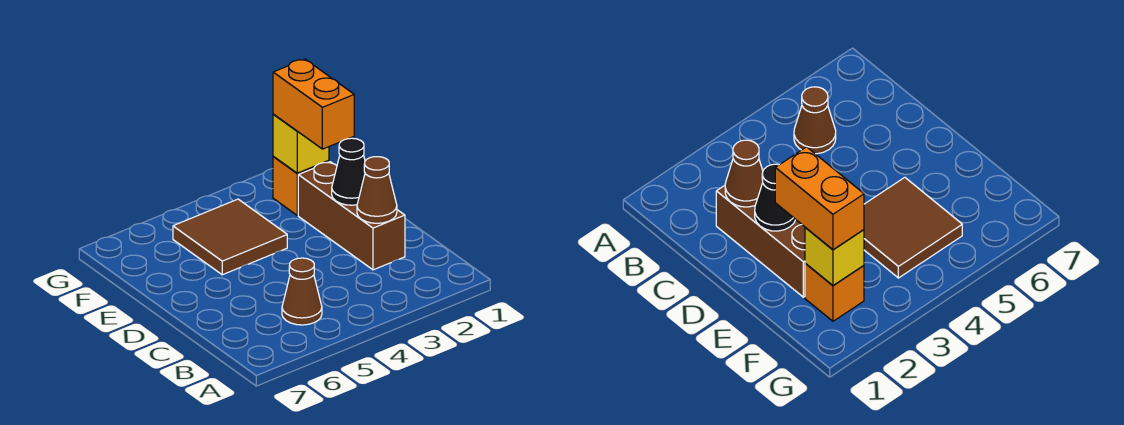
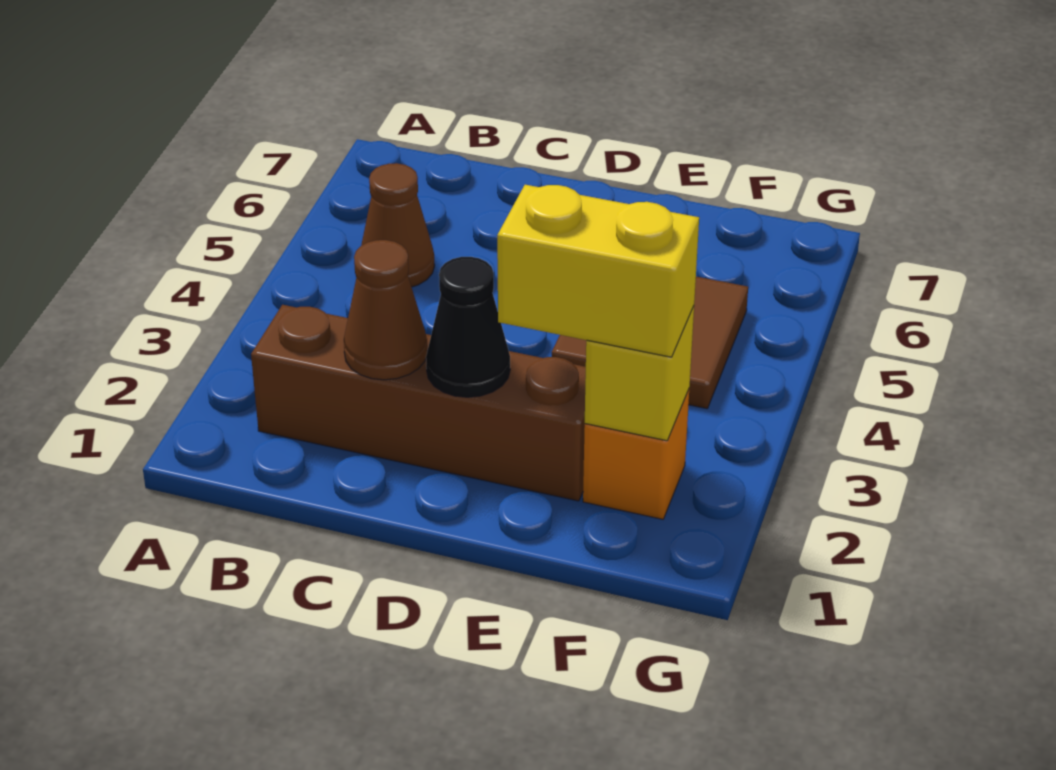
brown brick C2:E2 level 1 -> brown brick B2:E2 level 1
orange brick E2:F2 level 3 -> yellow brick E2:F2 level 3

